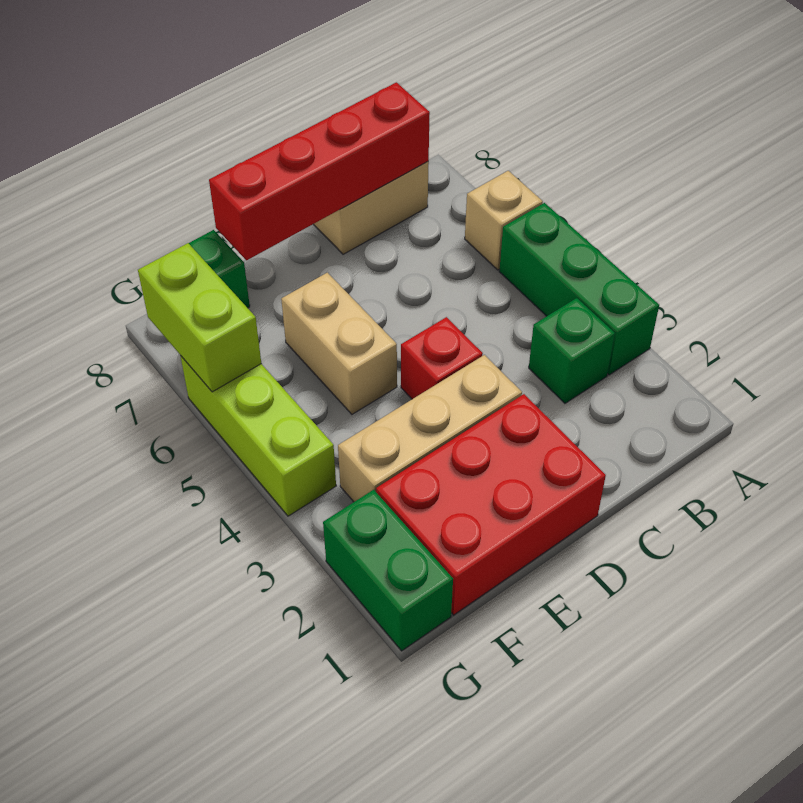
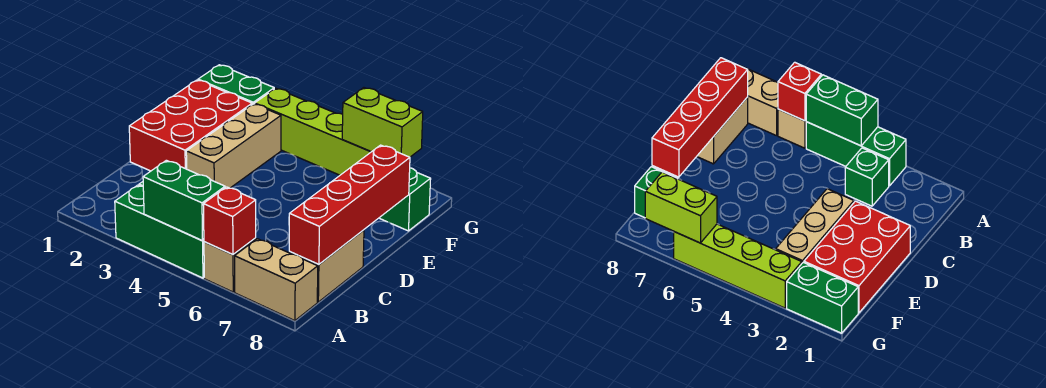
none -> green brick A4:A5 level 2
red brick D4 level 1 -> red brick A6 level 2
tan brick E5:E6 level 1 -> tan brick A7:A8 level 1
lime brick G4:G6 level 1 -> lime brick G3:G6 level 1

